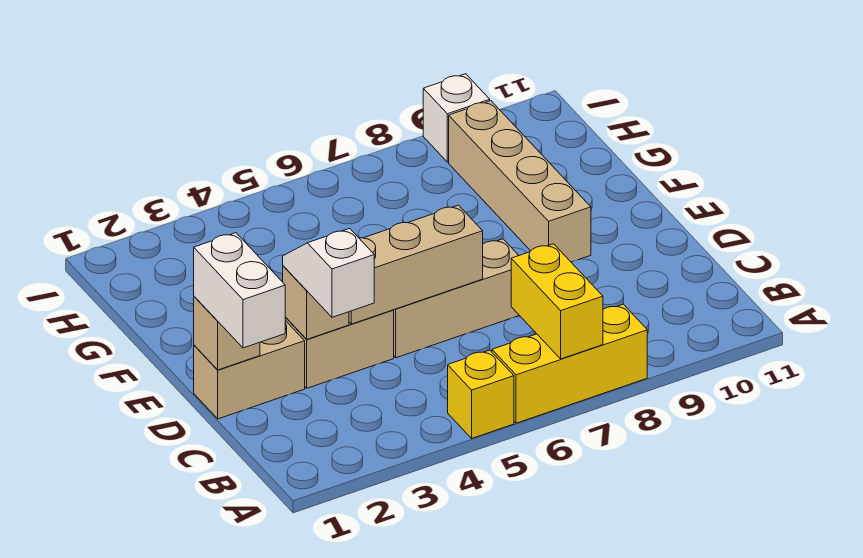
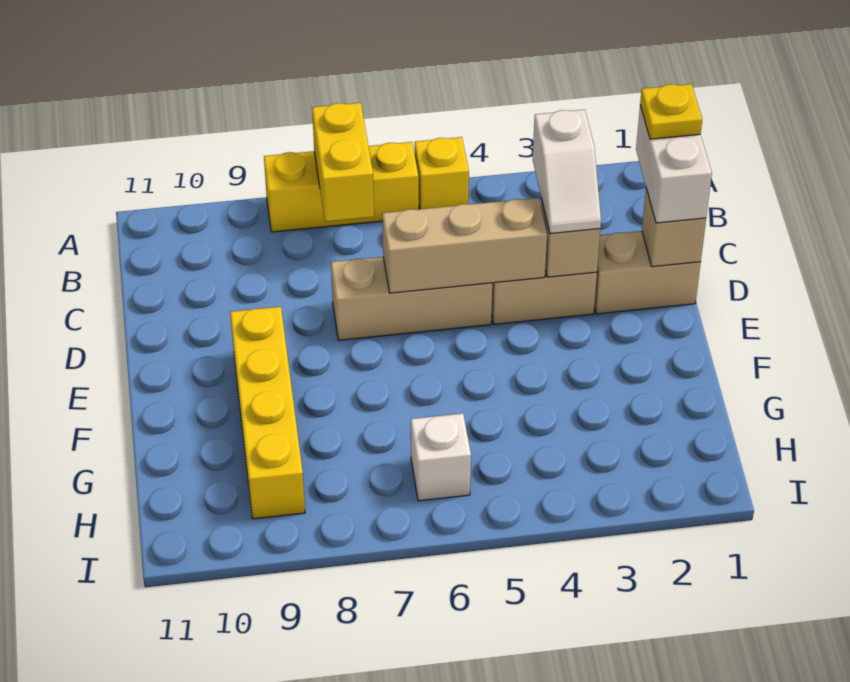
none -> yellow plate C1 level 4
tan brick E9:H9 level 1 -> yellow brick E9:H9 level 1
white brick I9 level 1 -> white brick H6 level 1

